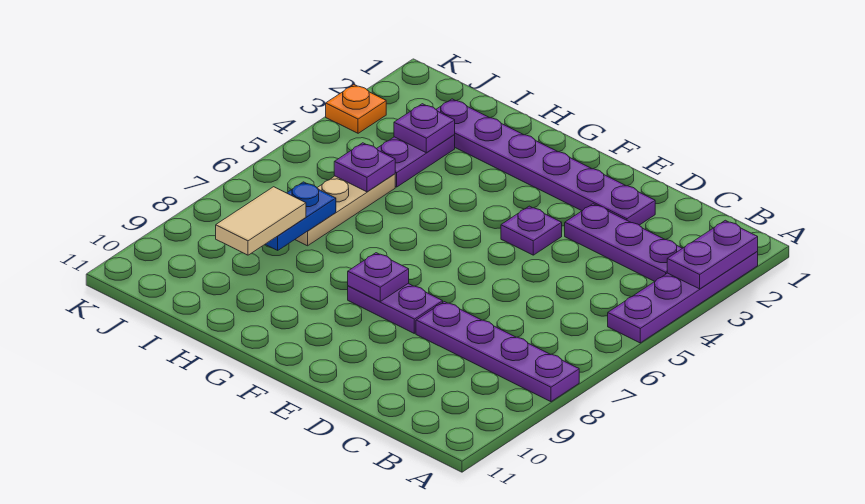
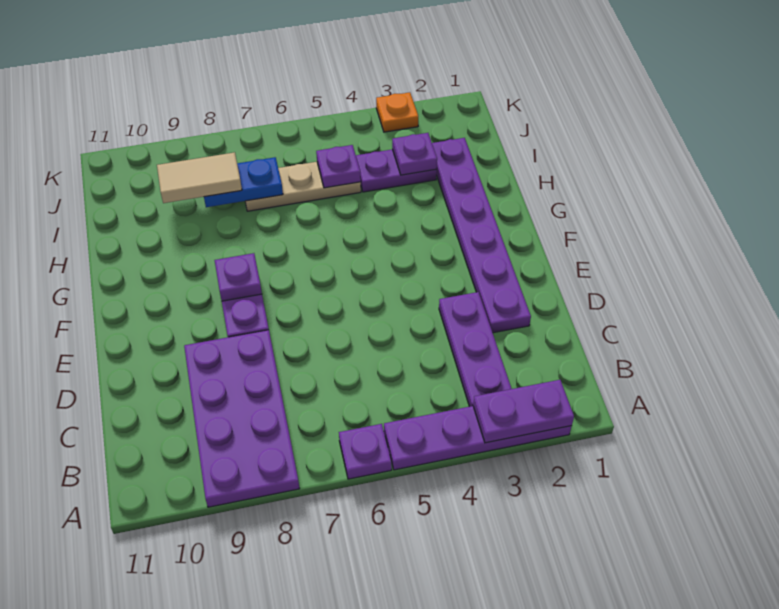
purple plate A8:D8 level 1 -> purple plate A8:D9 level 1
purple plate E4 level 1 -> purple plate A6 level 1

